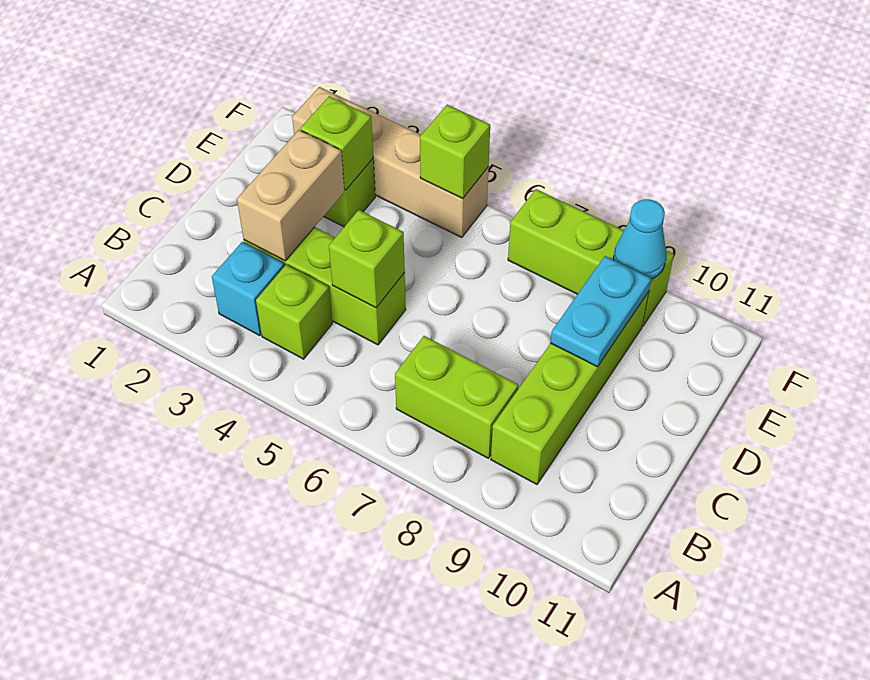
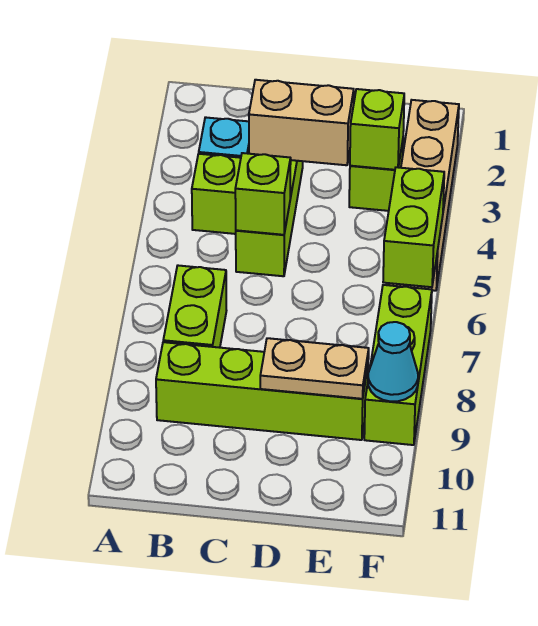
cyan plate D9:E9 level 2 -> tan plate D9:E9 level 2
lime brick F5 level 2 -> lime brick F5:F6 level 2

